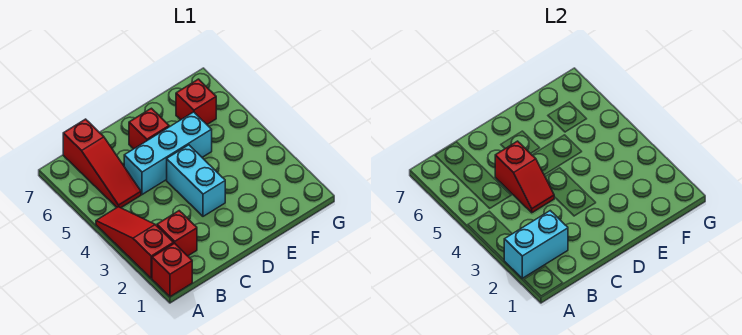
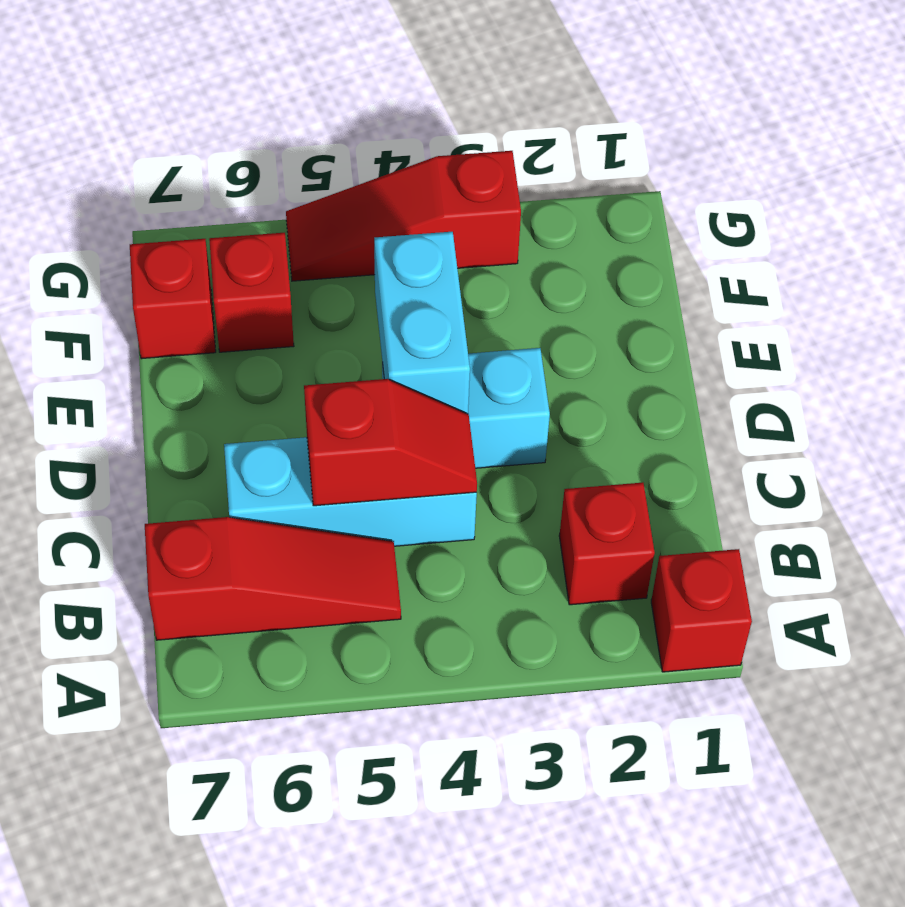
red slope A2:A4 level 1 top 2 -> red slope G3:G5 level 1 top 3
cyan brick A2:B2 level 2 -> cyan brick D4:E4 level 2
cyan brick C5:E5 level 1 -> cyan brick C4:C6 level 1
red brick D6 level 1 -> red brick F7 level 1

